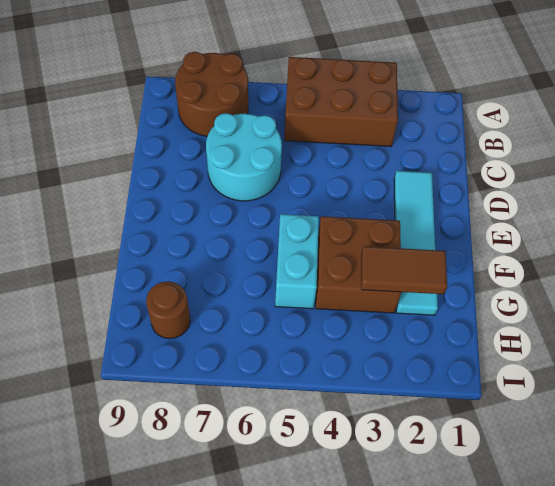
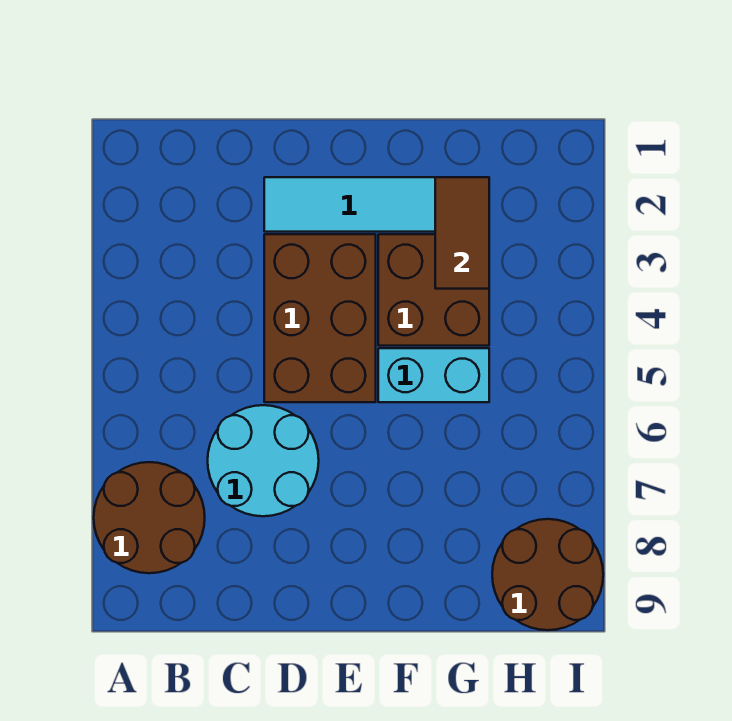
brown brick A3:B5 level 1 -> brown brick D3:E5 level 1
brown round brick H8 level 1 -> brown round brick H8:I9 level 1

